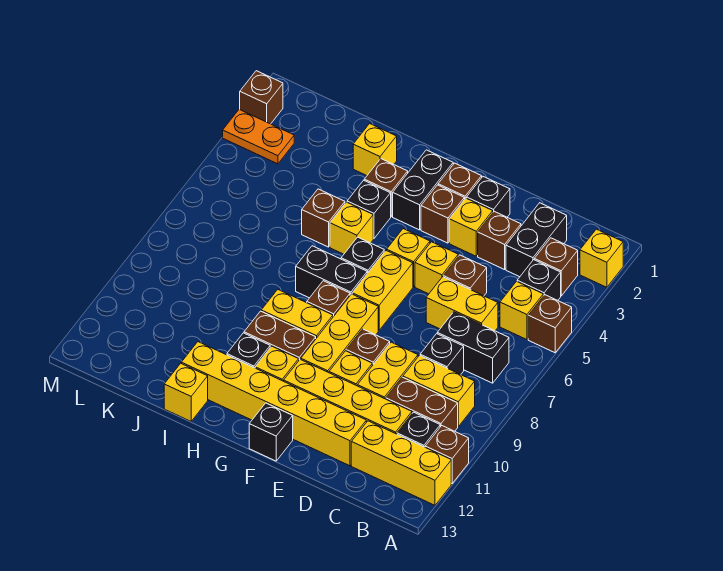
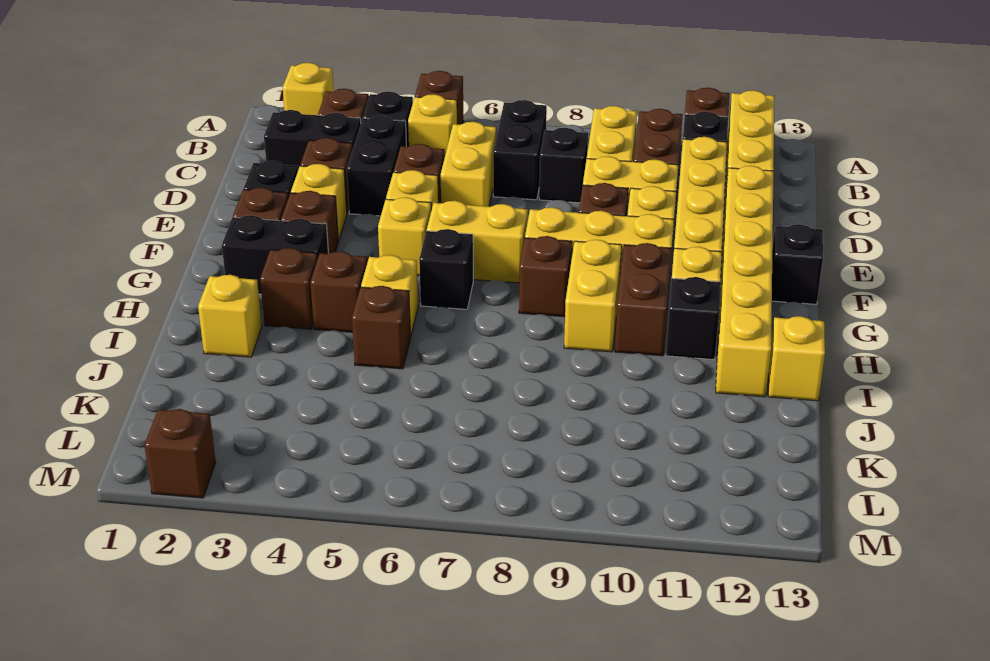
black brick G7:H7 level 1 -> black brick C4:D4 level 1
black brick H4 level 1 -> brown brick H4 level 1
orange plate L3:M3 level 1 -> none

